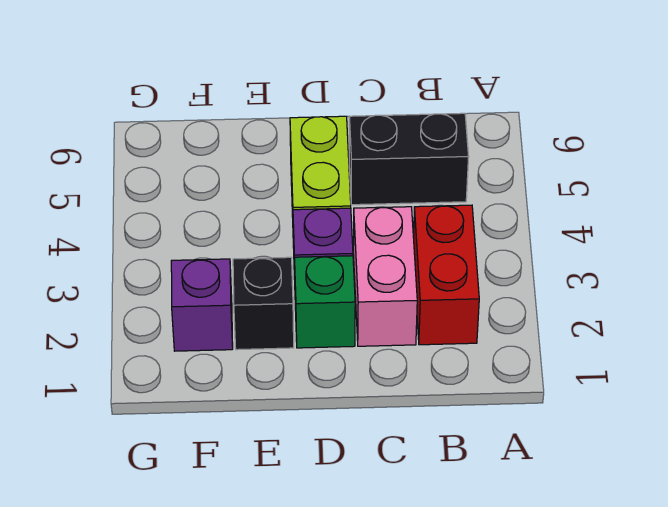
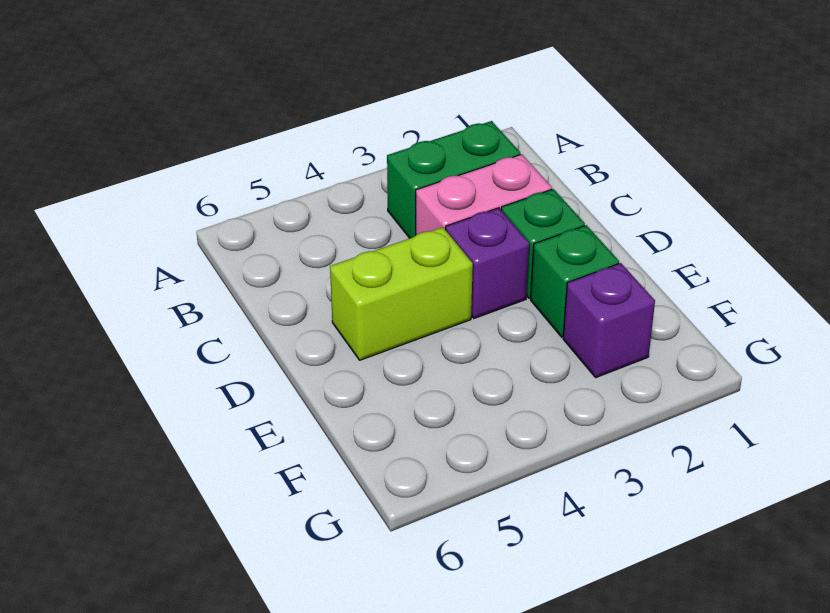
red brick B2:B3 level 1 -> green brick B2:B3 level 1
black brick B5:C5 level 1 -> none
black brick E2 level 1 -> green brick E2 level 1

